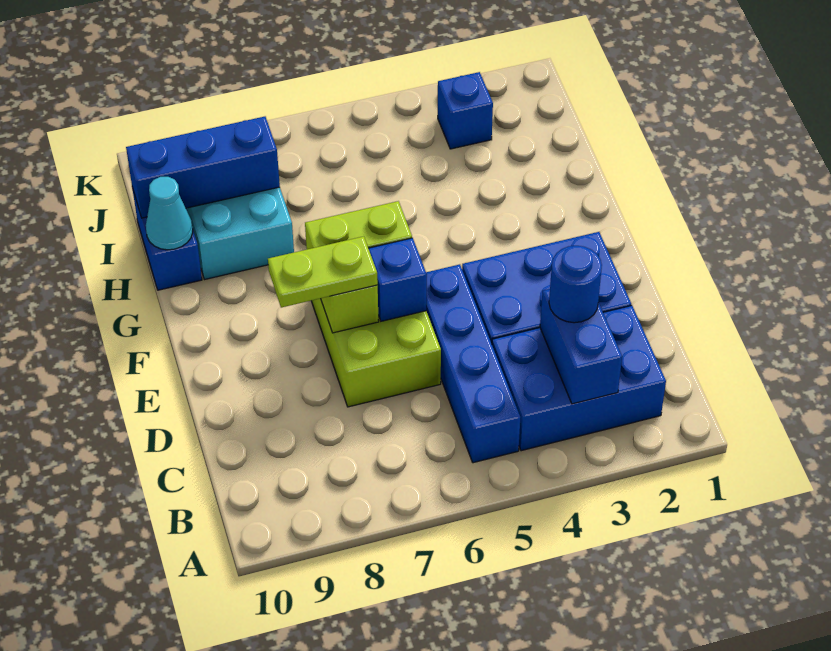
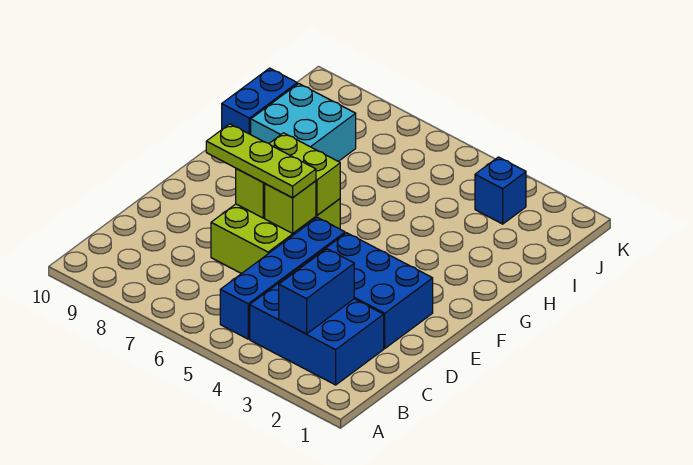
blue round brick C3 level 3 -> none
blue brick E6 level 2 -> lime brick E6 level 2
lime plate E7:E8 level 3 -> lime plate E6:E8 level 3
cyan cone H10 level 2 -> none
blue brick I8:I10 level 2 -> none

